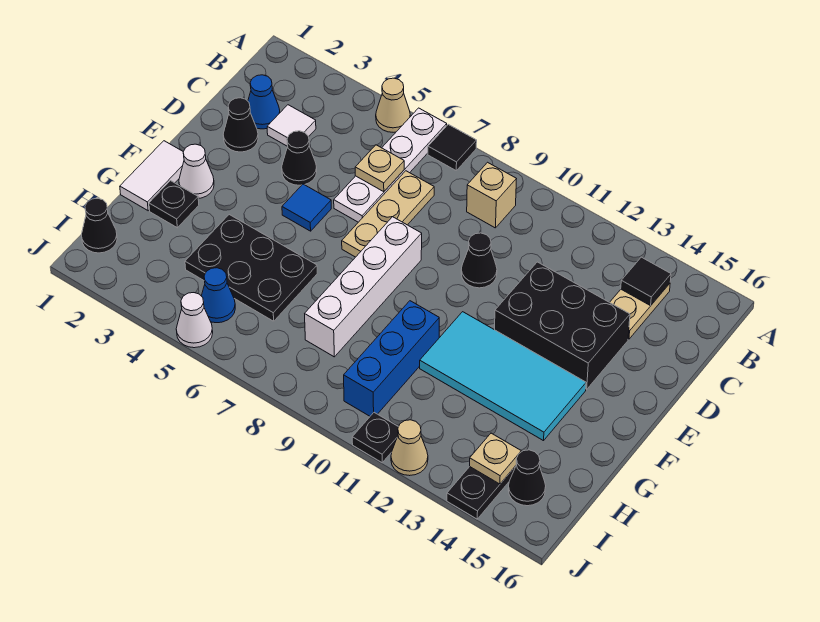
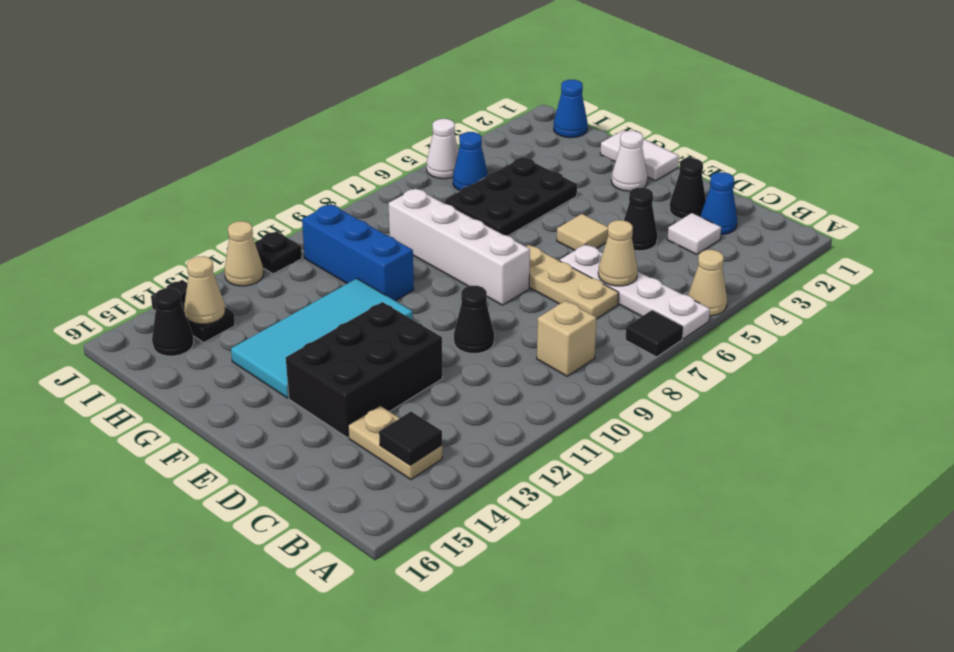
tan plate C6 level 2 -> tan cone C6 level 2
blue tile E5 level 1 -> tan tile E5 level 1
black plate G2 level 1 -> none
black cone I1 level 1 -> blue cone I1 level 1
tan plate I14 level 2 -> tan cone I14 level 2

